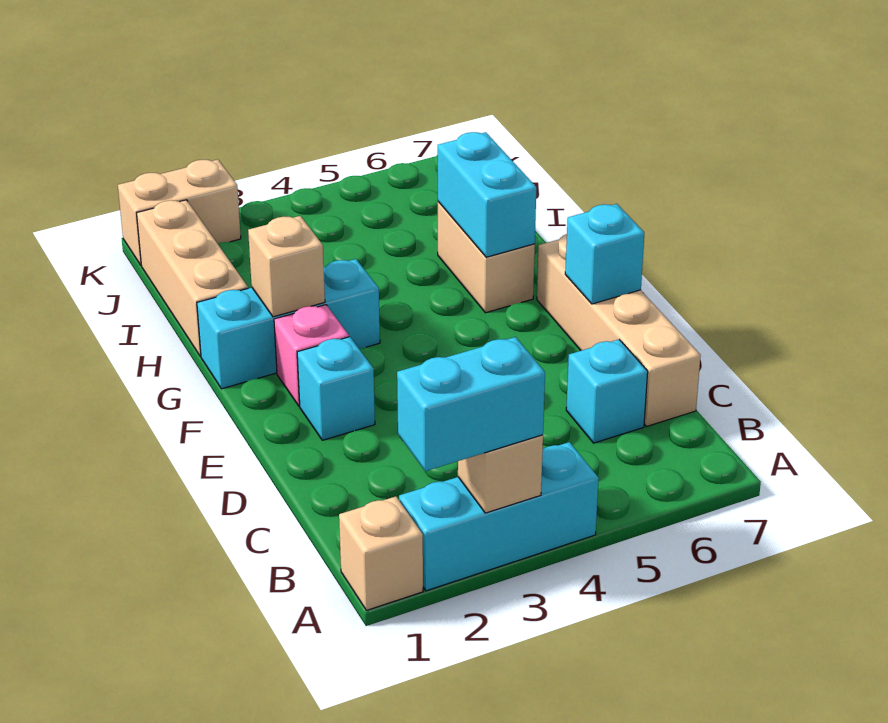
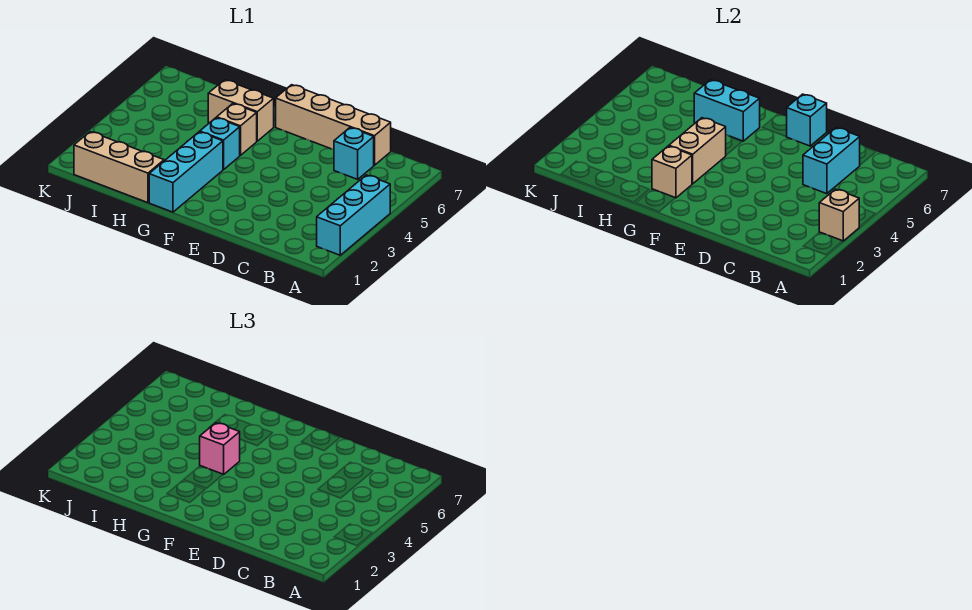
tan brick A1 level 1 -> tan brick G5 level 1
cyan brick A2:A3 level 3 -> cyan brick C5:C6 level 2
cyan brick E2 level 1 -> cyan brick G4 level 1
pink brick F2 level 1 -> pink brick G4 level 3
tan brick K1:K2 level 1 -> tan brick G3:G4 level 2

